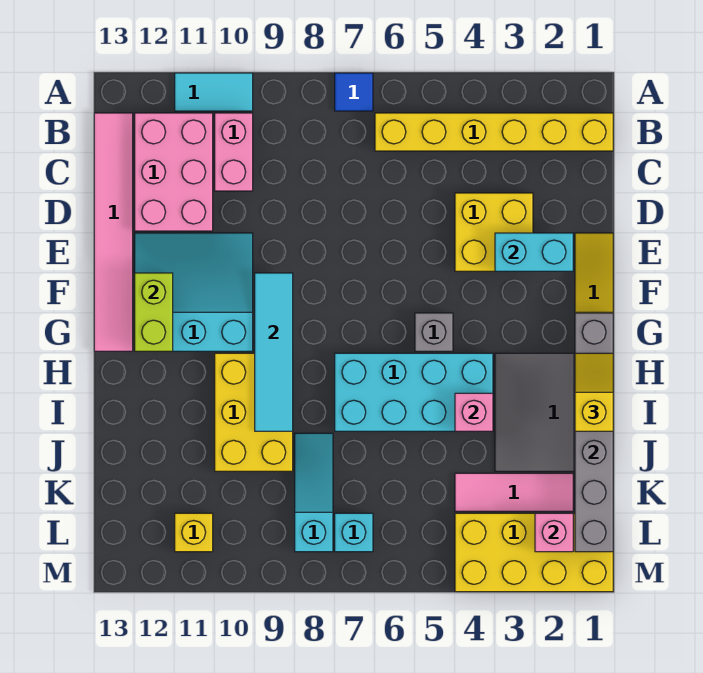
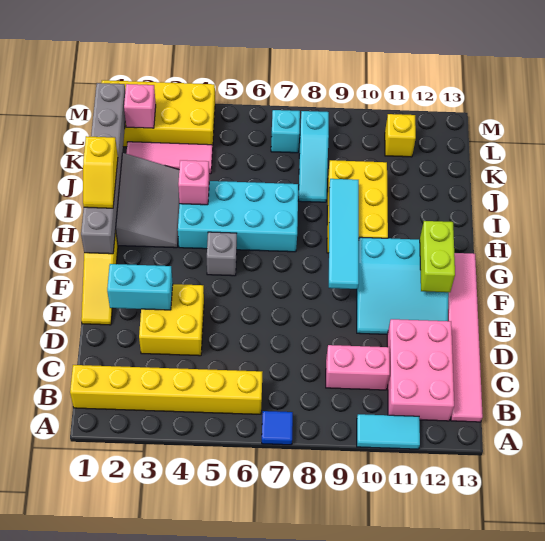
pink brick B10:C10 level 1 -> pink brick C9:C10 level 1

